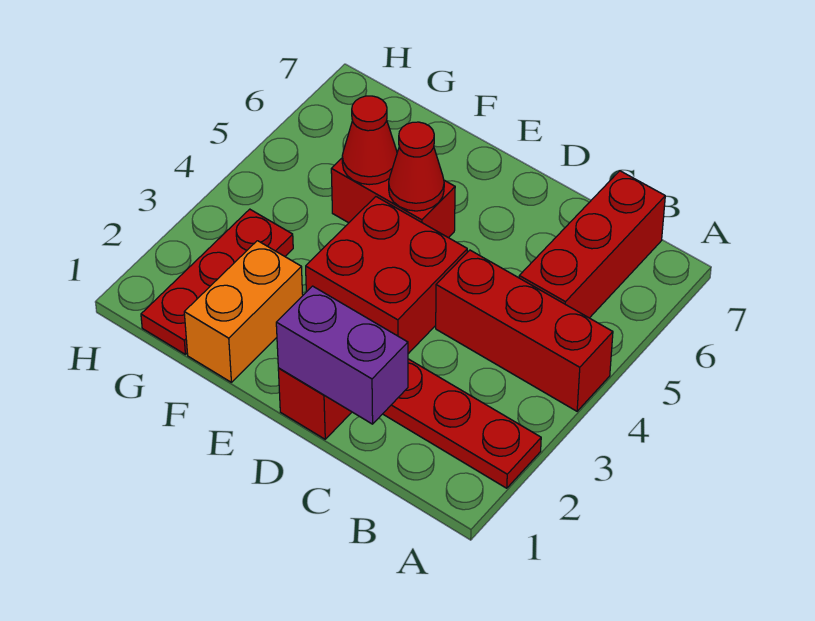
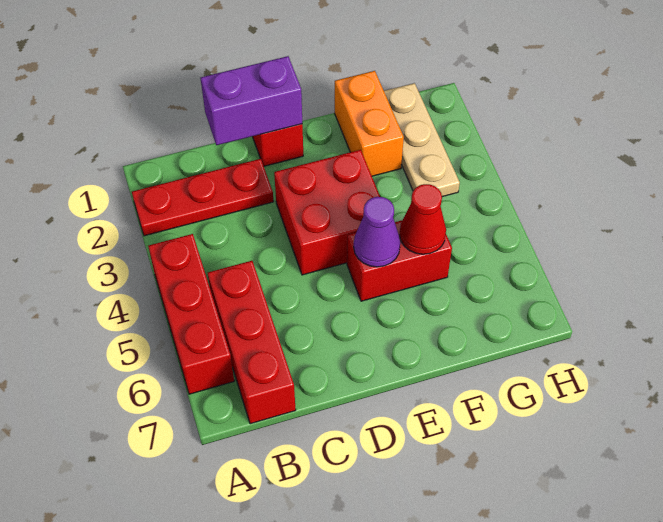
red brick A4:C4 level 1 -> red brick A4:A6 level 1
red cone E5 level 2 -> purple cone E5 level 2
red plate G1:G3 level 1 -> tan plate G1:G3 level 1

